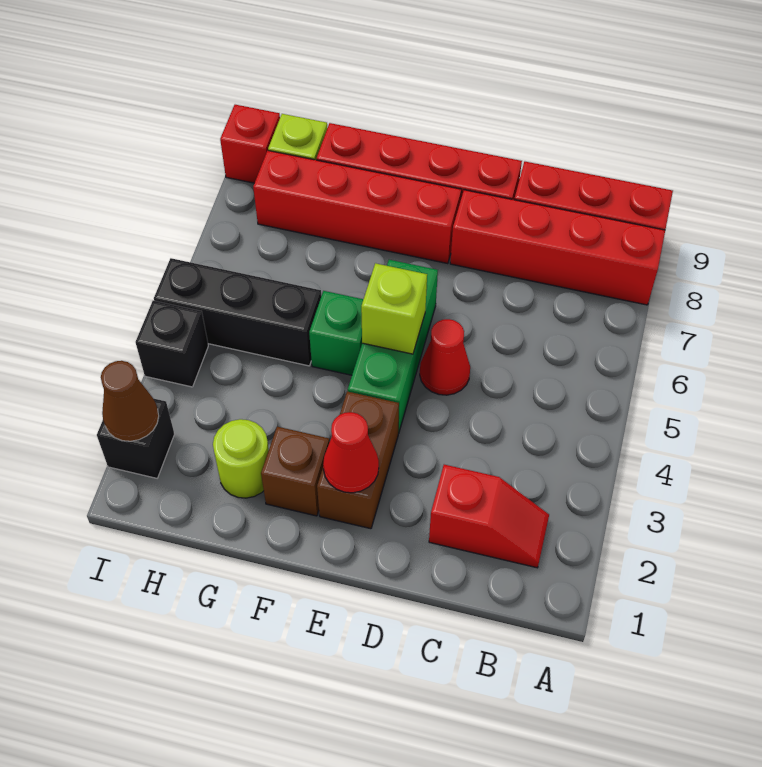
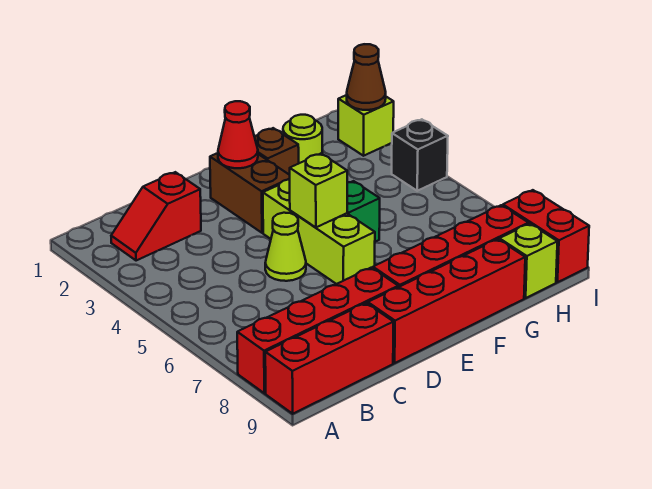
red cone D5 level 1 -> lime cone D5 level 1
green brick E4:E6 level 1 -> lime brick E4:E6 level 1
black brick G5:I5 level 1 -> none
black brick I2 level 1 -> lime brick I2 level 1
red brick I9 level 1 -> red brick I8:I9 level 1

